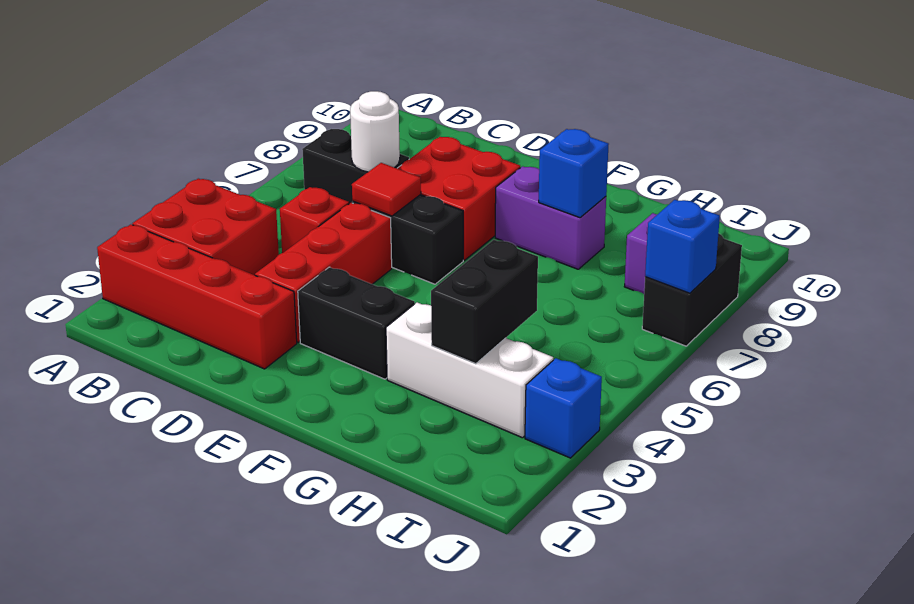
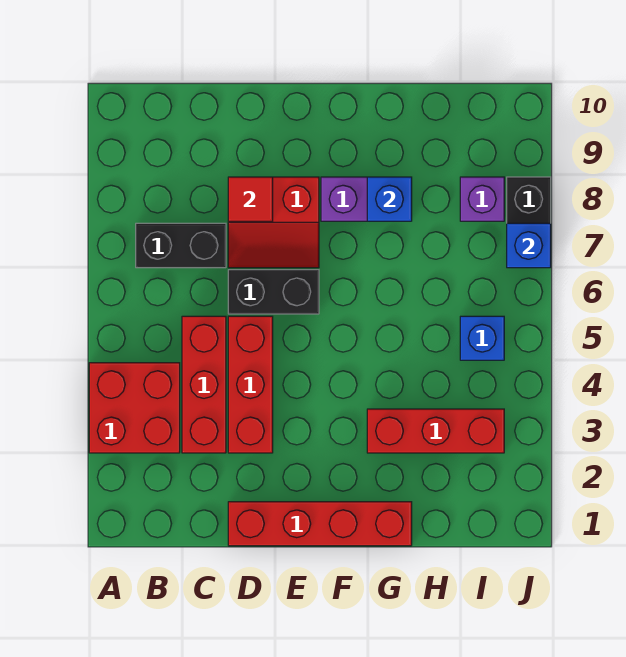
red brick A2:D2 level 1 -> red brick D1:G1 level 1
red brick C5 level 1 -> red brick C3:C5 level 1
white round brick C7 level 2 -> none
red tile D6 level 2 -> red tile D8 level 2
red brick D7:E8 level 1 -> red slope D7:E8 level 1 top 8
black brick E3:F3 level 1 -> none
white brick G3:I3 level 1 -> red brick G3:I3 level 1
black brick H3:H4 level 2 -> none
blue brick J3 level 1 -> blue brick I5 level 1

